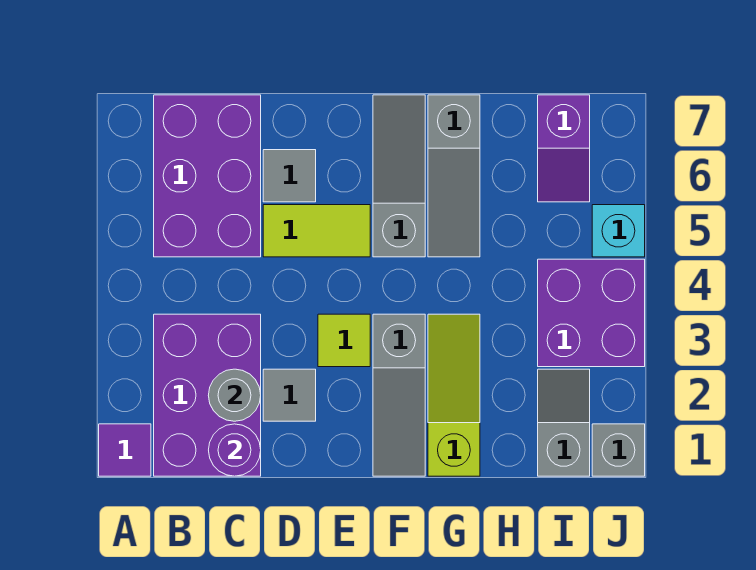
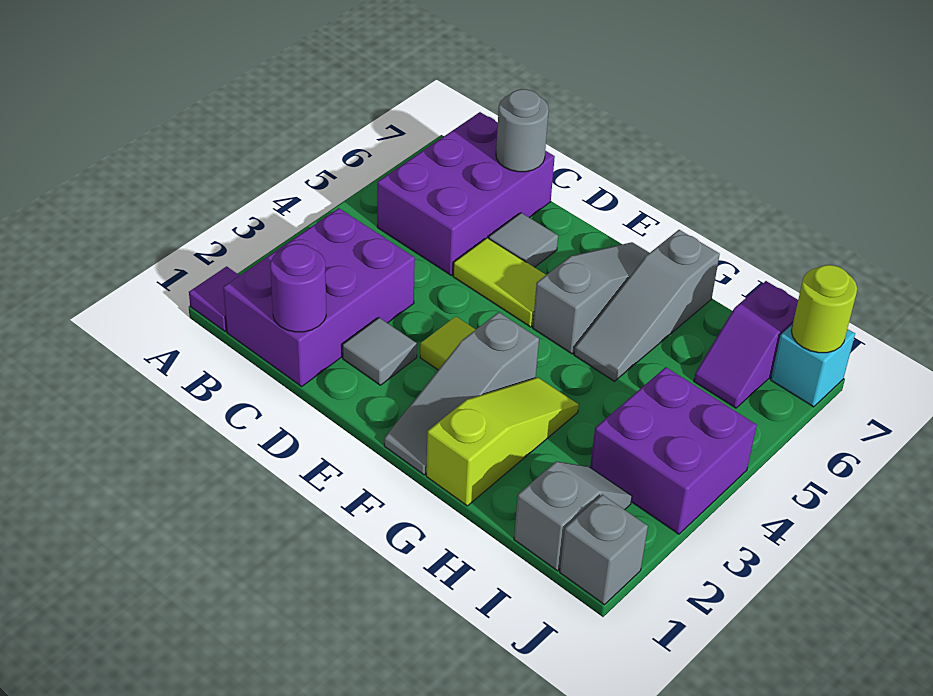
grey round brick C2 level 2 -> grey round brick C7 level 2
cyan brick J5 level 1 -> cyan brick J7 level 1
none -> lime round brick J7 level 2

